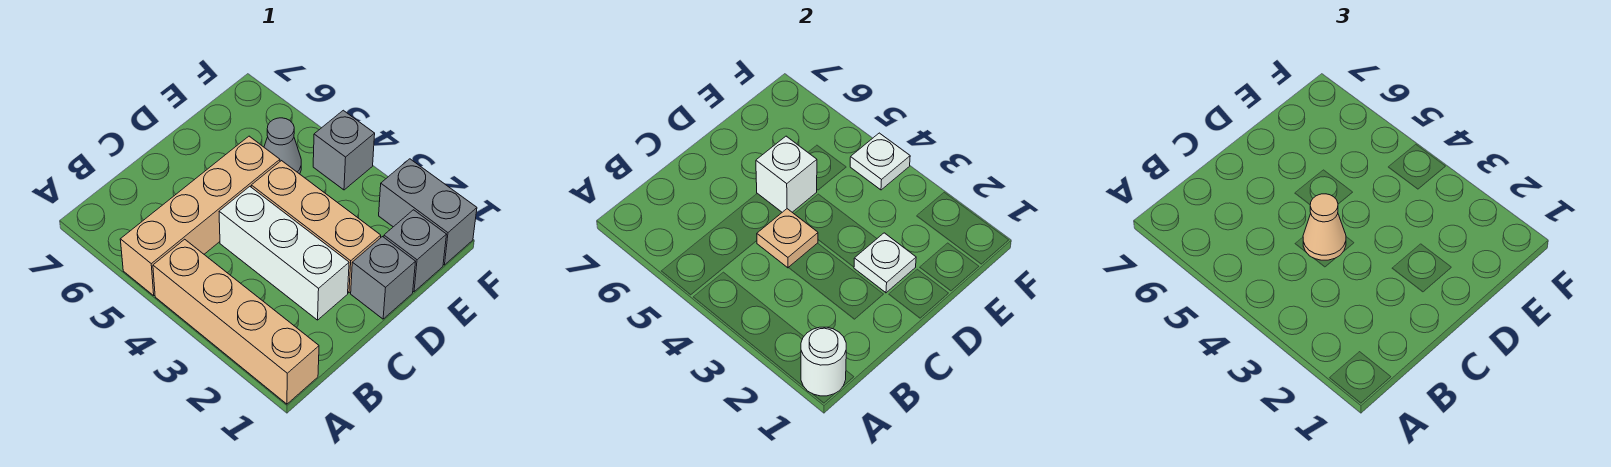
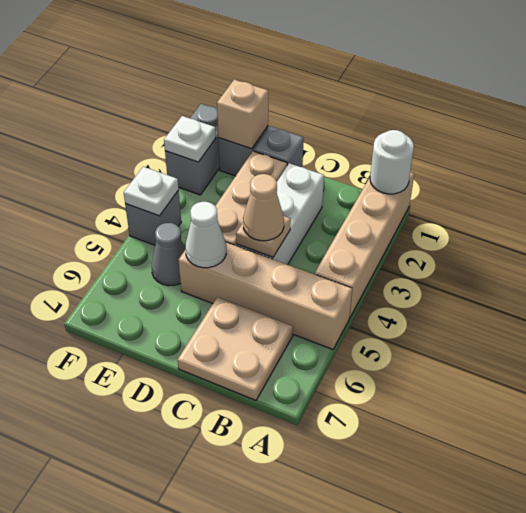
none -> tan plate B6:C7 level 1
white plate D2 level 2 -> white plate F2 level 2
white brick D5 level 2 -> white cone D5 level 2
none -> tan brick E1 level 2

